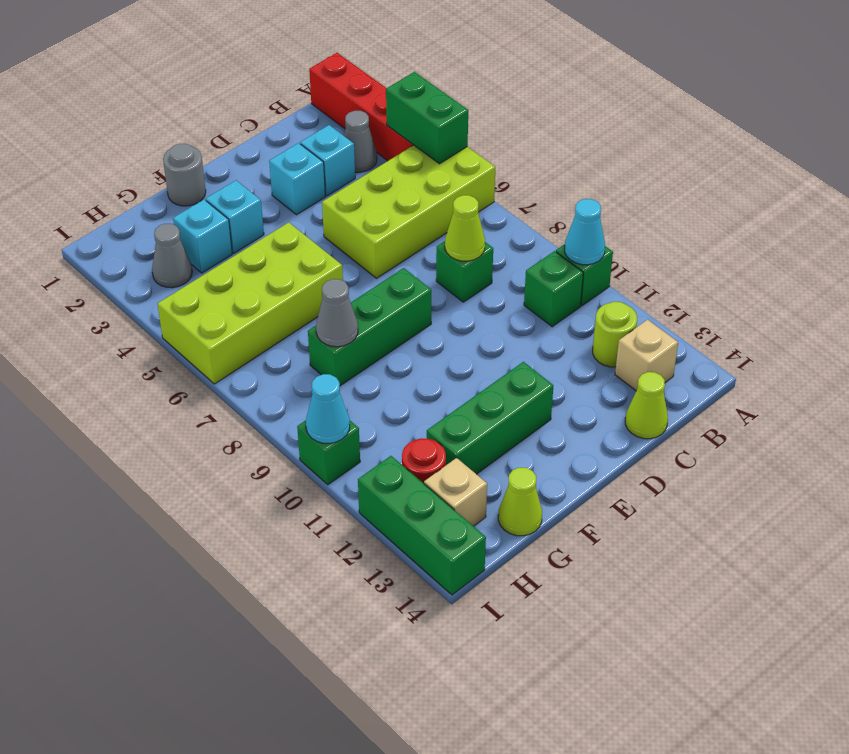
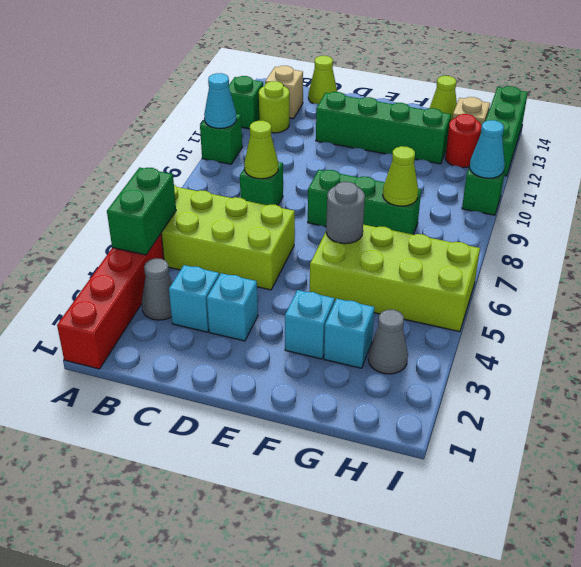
green brick B10 level 1 -> green brick A12 level 1
green brick E12:G12 level 1 -> green brick D12:G12 level 1
grey round brick F1 level 1 -> grey round brick F6 level 2
grey cone G8 level 2 -> lime cone G8 level 2

